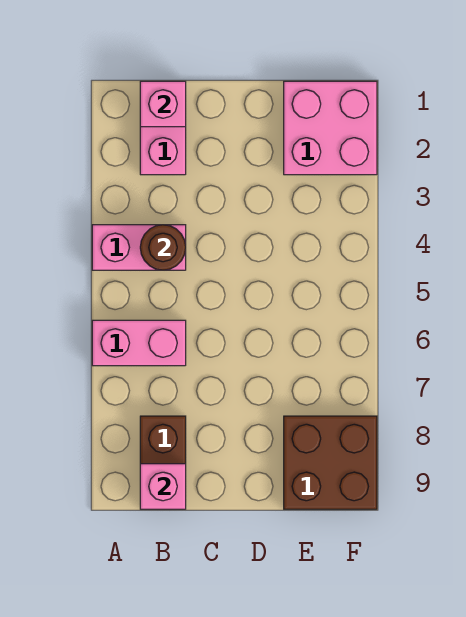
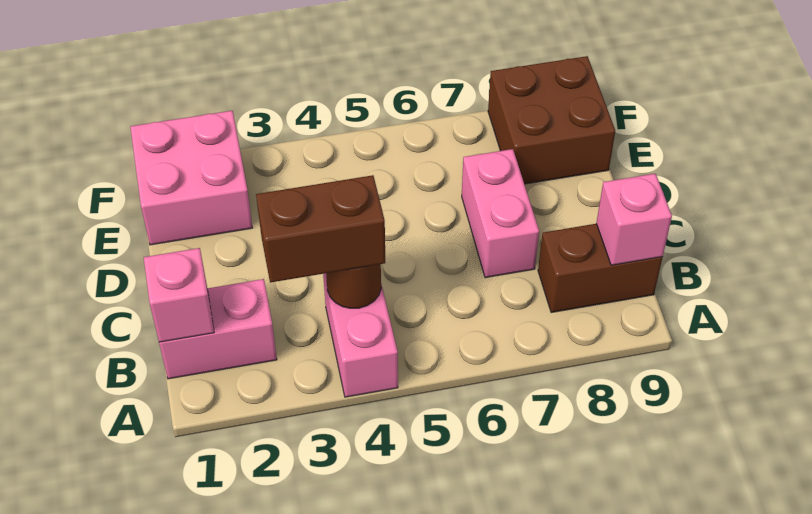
pink brick A6:B6 level 1 -> pink brick C7:D7 level 1
none -> brown brick B3:B4 level 3

